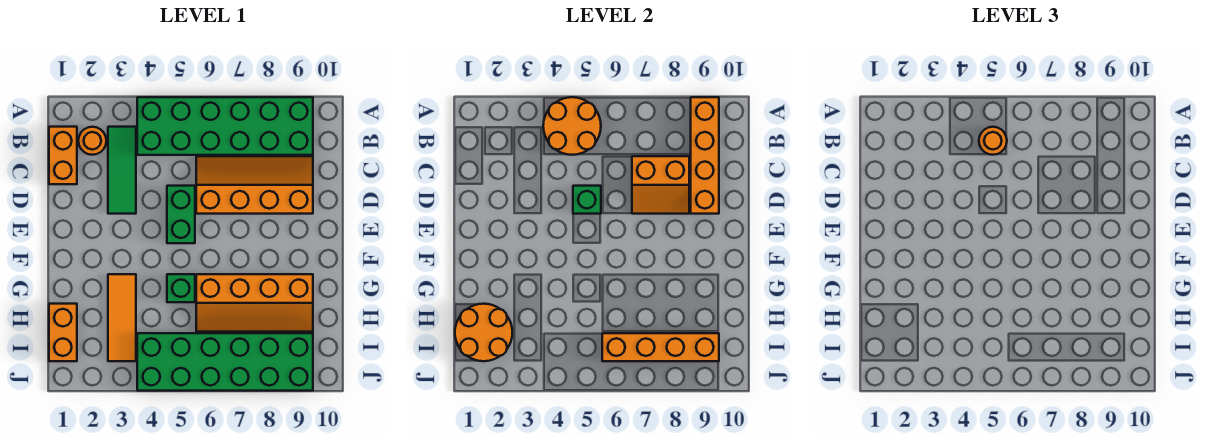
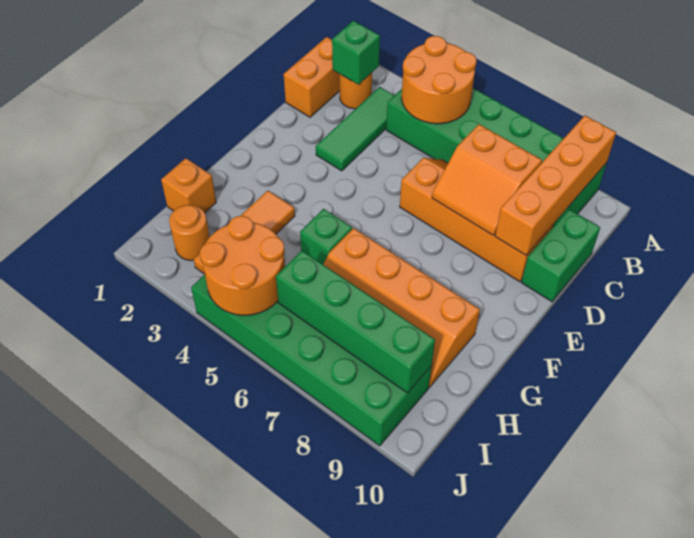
orange round brick B5 level 3 -> orange round brick I2 level 1
green brick D5:E5 level 1 -> green brick C10:D10 level 1
green brick D5 level 2 -> green brick B2 level 2
orange brick H1:I1 level 1 -> orange brick H1 level 1
orange round brick H1:I2 level 2 -> orange round brick I4:J5 level 2
orange brick I6:I9 level 2 -> green brick I6:I9 level 2

